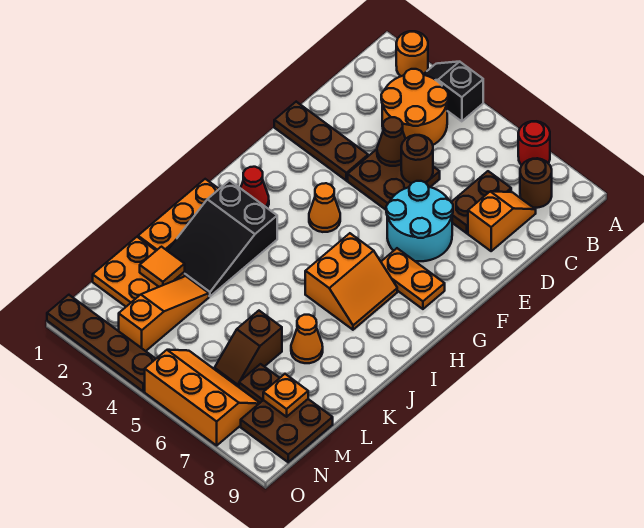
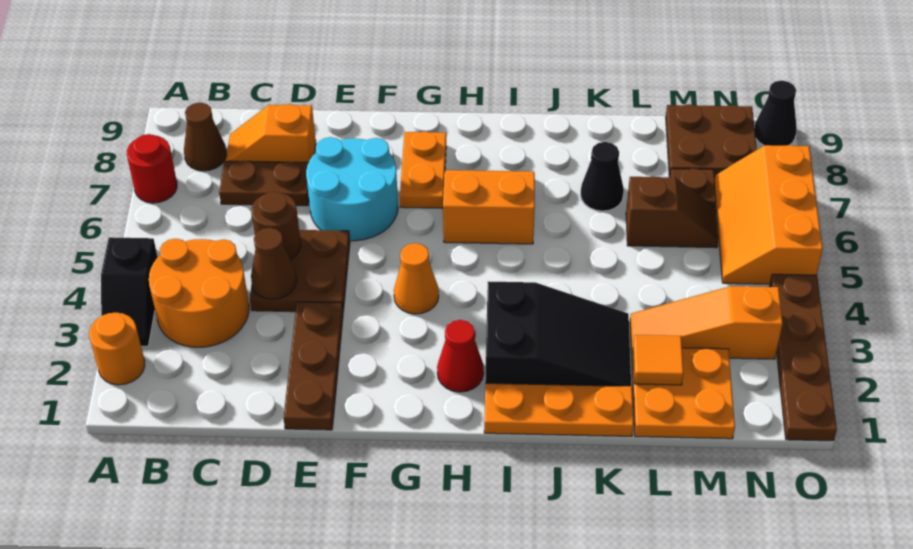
brown round brick B8 level 1 -> brown cone B8 level 1
orange cone K7 level 1 -> black cone K7 level 1
orange plate M8 level 2 -> none
none -> black cone O9 level 1

